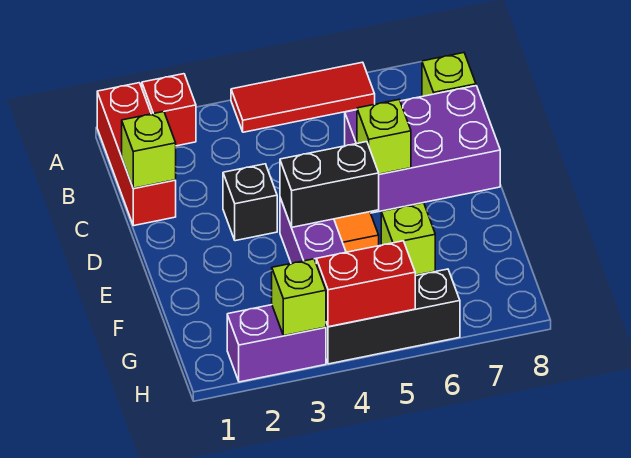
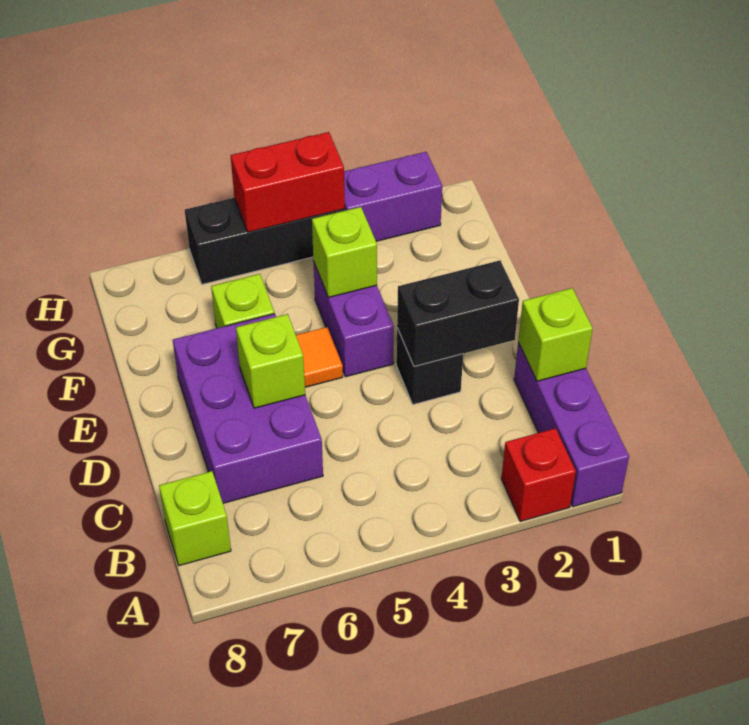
red brick A1:C1 level 1 -> purple brick A1:C1 level 1
red tile A4:A6 level 1 -> none
purple brick C6:D8 level 1 -> purple brick C6:E7 level 1
black brick E4:E5 level 2 -> black brick D2:D3 level 2
lime brick H3 level 2 -> lime brick F4 level 2

